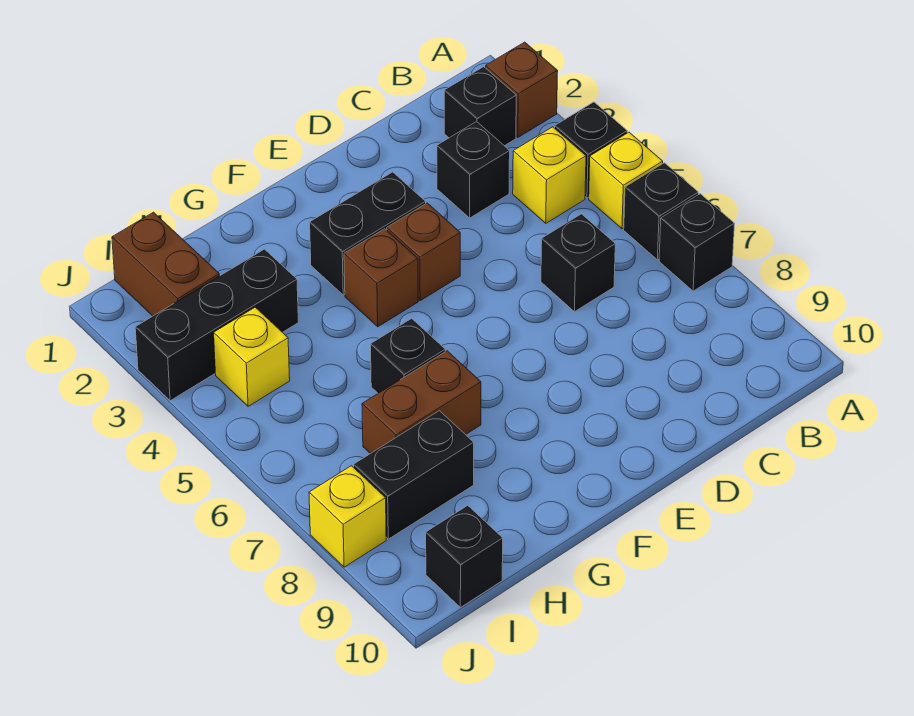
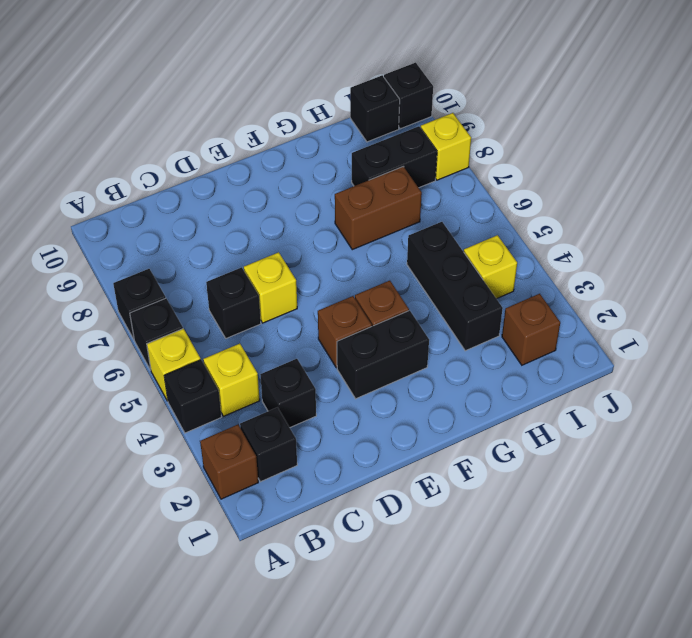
none -> yellow brick D6 level 1
black brick G6 level 1 -> black brick J10 level 1
black brick H3:J3 level 1 -> black brick H3:H5 level 1
brown brick I1:I2 level 1 -> brown brick I2 level 1

